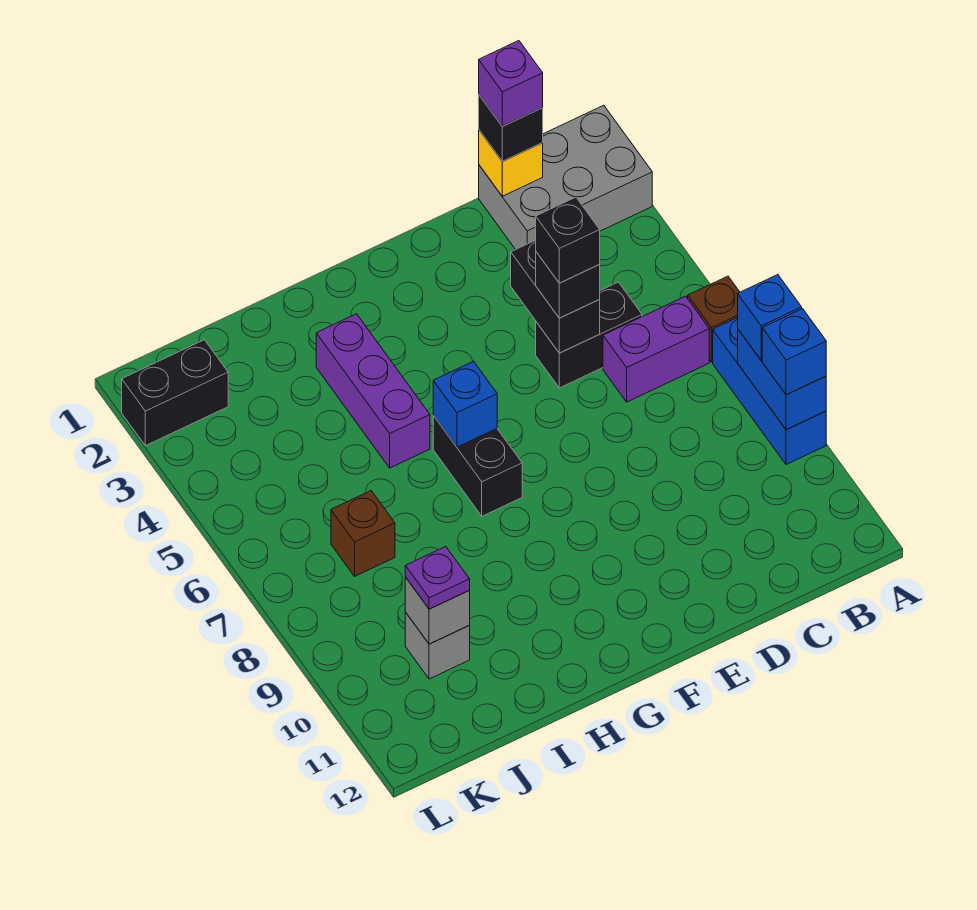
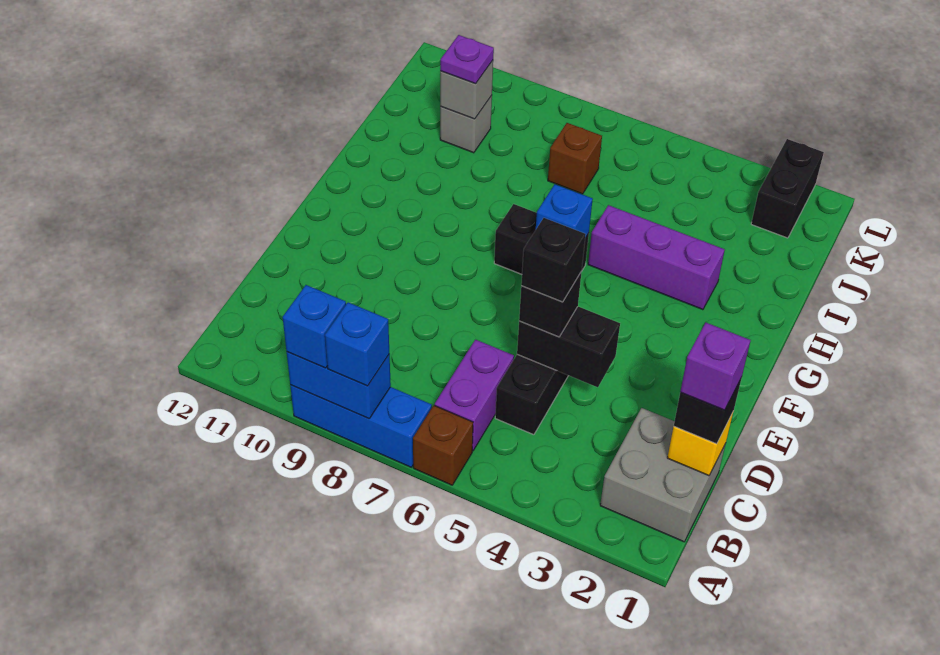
grey brick A1:C2 level 1 -> grey brick B1:C2 level 1

